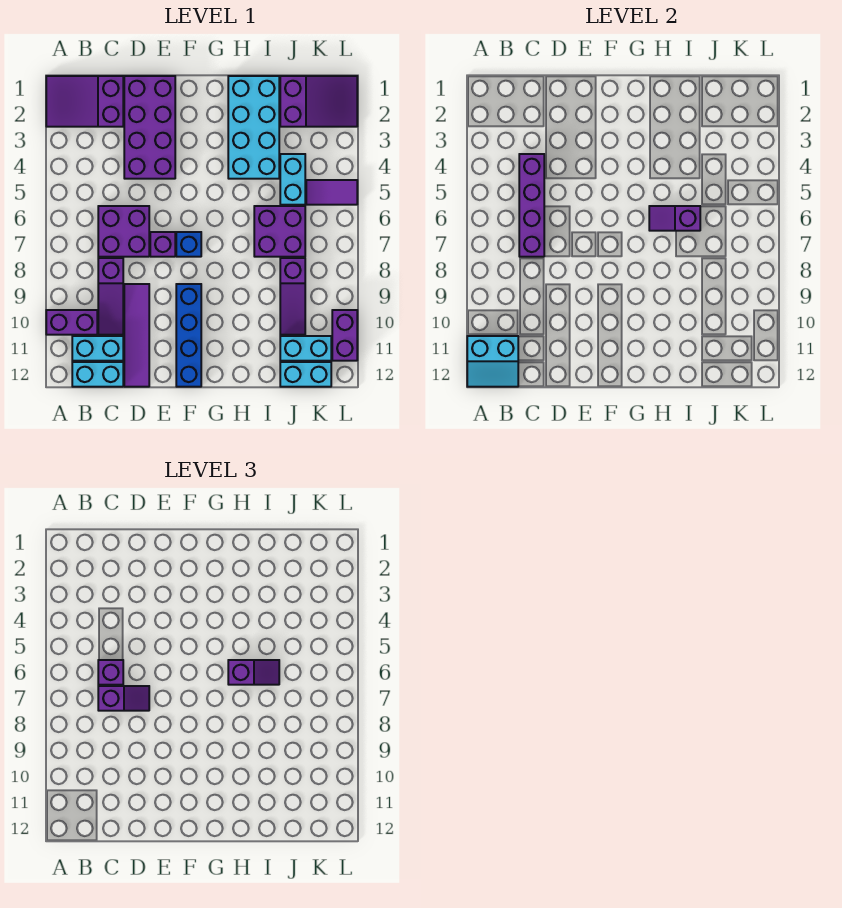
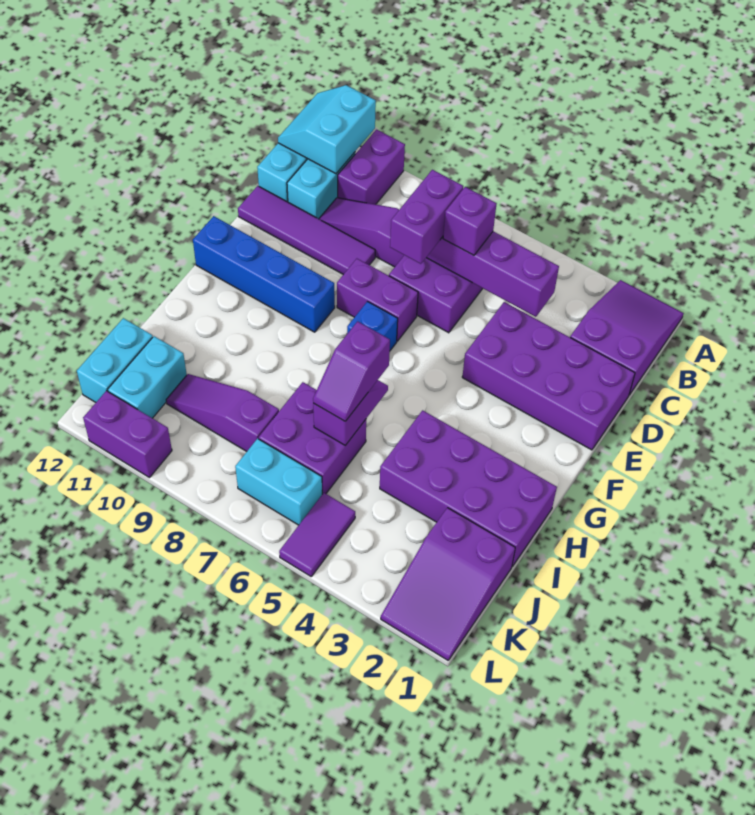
purple slope C7:D7 level 3 top C -> purple brick C7:D7 level 3
purple brick E7 level 1 -> purple brick E7:E8 level 1
cyan brick H1:I4 level 1 -> purple brick H1:I4 level 1
cyan brick J4:J5 level 1 -> cyan brick K6:K7 level 1

